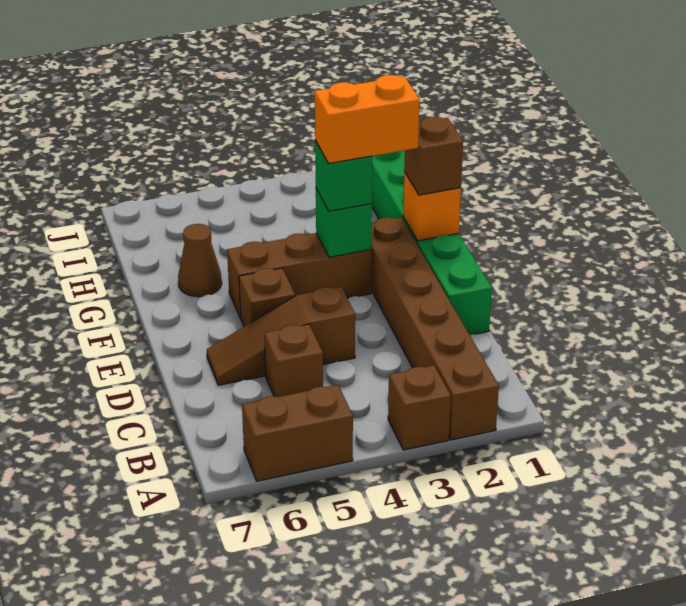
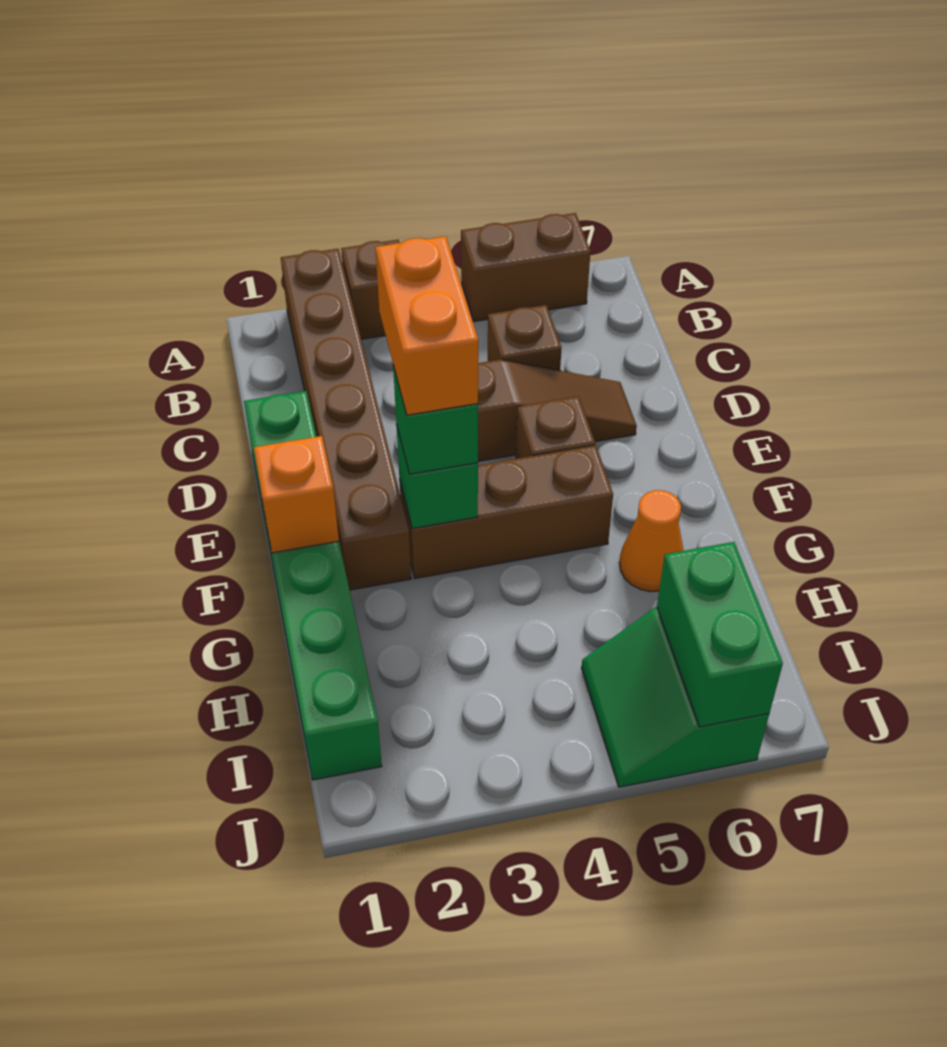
brown brick F1 level 3 -> none
orange brick F2:F3 level 4 -> orange brick E3:F3 level 4
brown cone G6 level 1 -> orange cone G6 level 1
none -> green slope I5:J6 level 1 top 6
none -> green brick I6:J6 level 2

